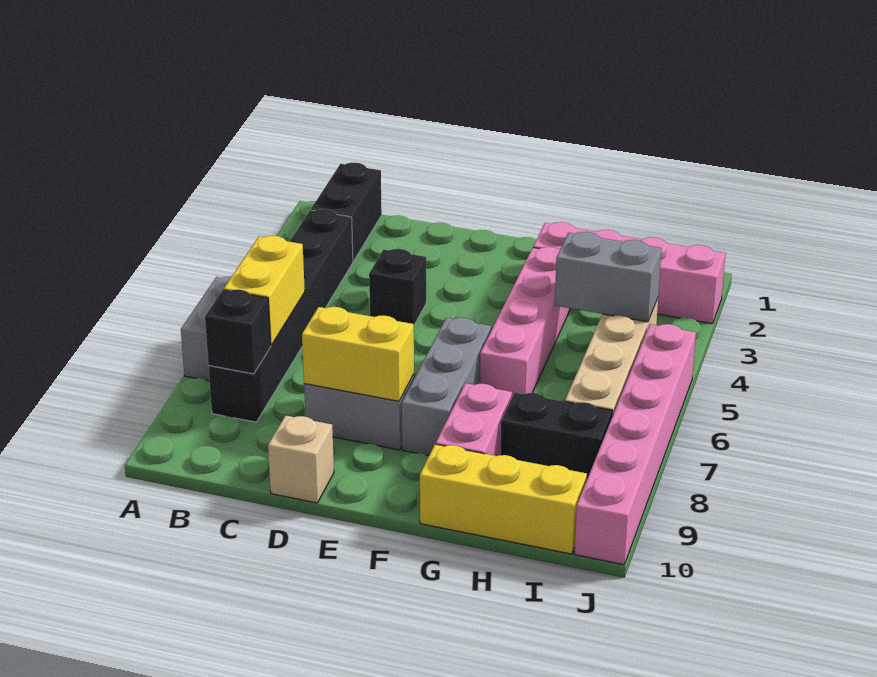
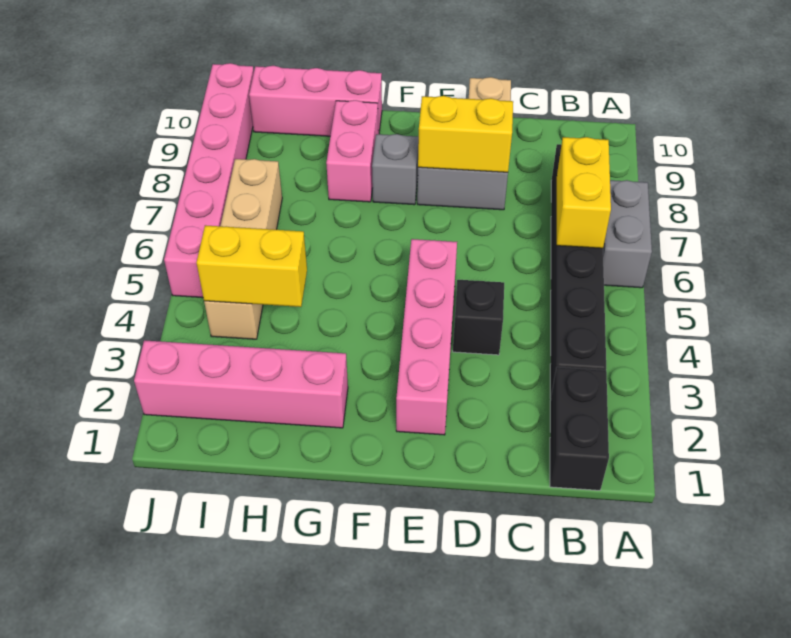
black brick B8 level 2 -> none
grey brick F6:F8 level 1 -> grey brick F8 level 1
pink brick G3:G6 level 1 -> pink brick E2:E5 level 1
yellow brick G10:I10 level 1 -> pink brick G10:I10 level 1
grey brick H4:I4 level 2 -> yellow brick H4:I4 level 2
black brick H8:I8 level 1 -> none

